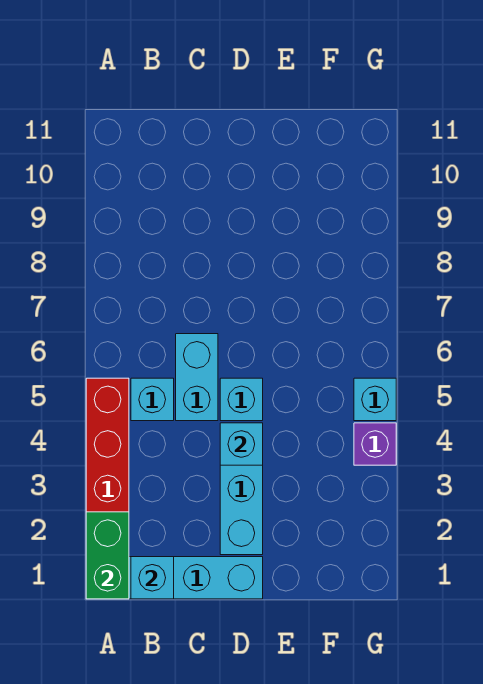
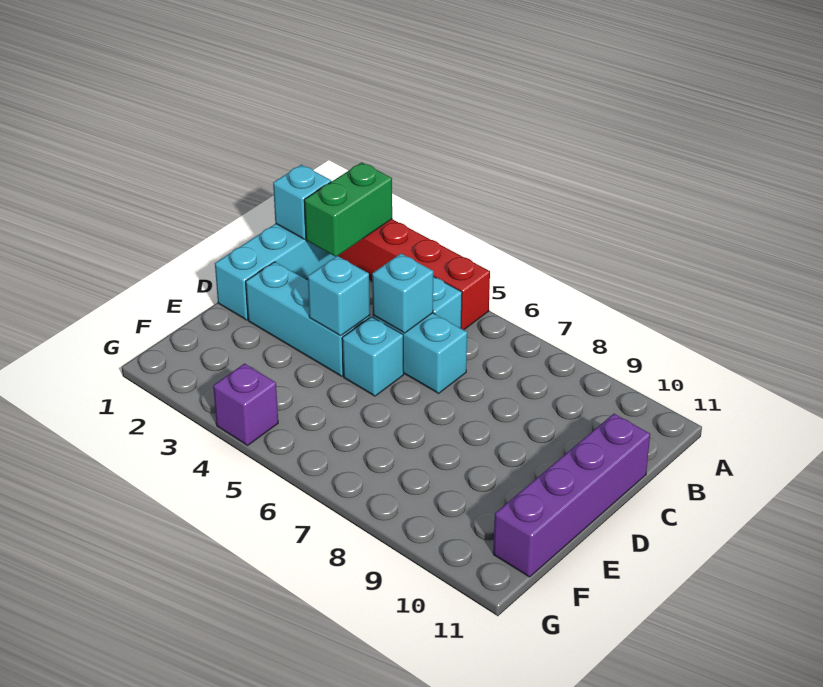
green brick A1:A2 level 2 -> green brick A2:B2 level 2
none -> purple brick C11:F11 level 1
cyan brick G5 level 1 -> cyan brick C5 level 2

